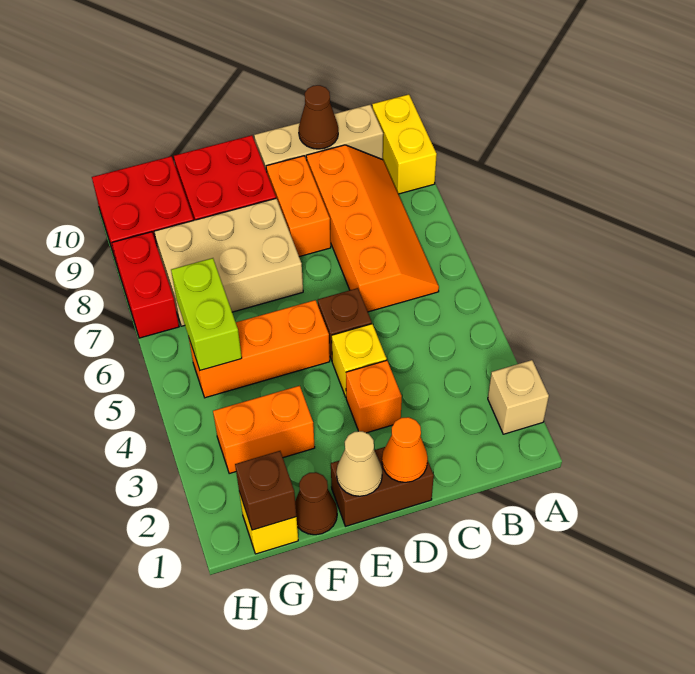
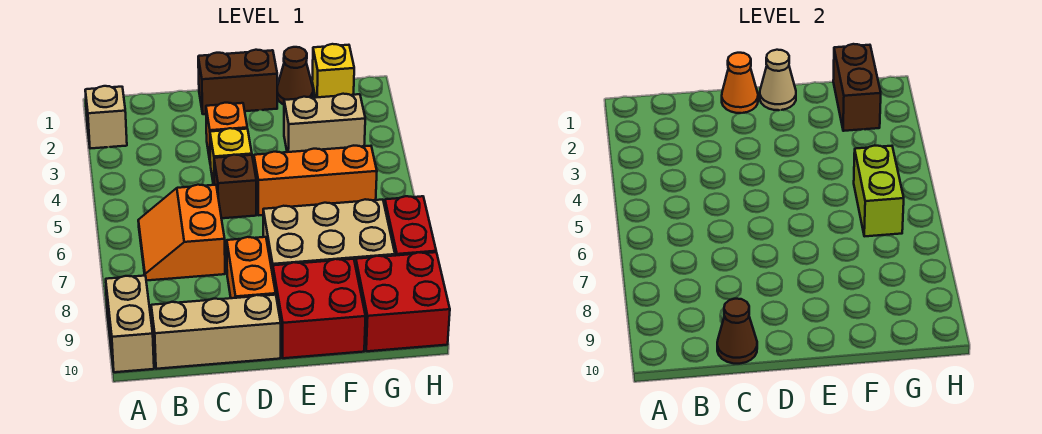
yellow brick A9:A10 level 1 -> tan brick A9:A10 level 1
orange slope B6:C9 level 1 top C -> orange slope B6:C7 level 1 top C
orange brick F3:G3 level 1 -> tan brick F3:G3 level 1
brown brick G1 level 2 -> brown brick G1:G2 level 2

